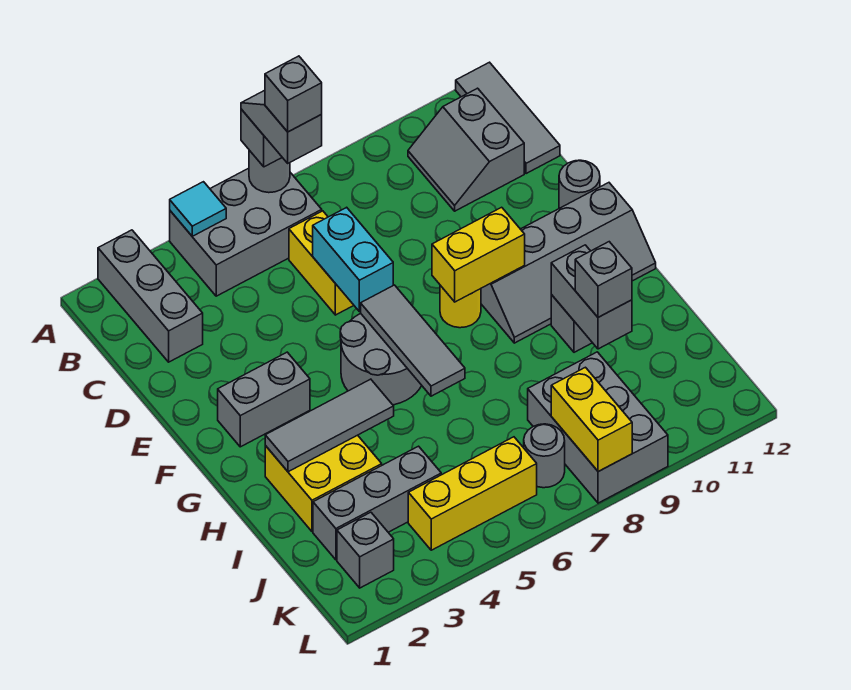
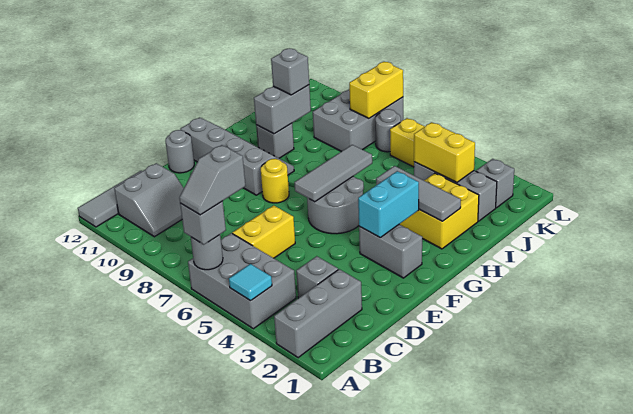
grey brick B6 level 5 -> grey brick C3 level 1
cyan brick D6:E6 level 2 -> cyan brick F3:G3 level 2
yellow brick F8:F9 level 2 -> yellow brick J3:J4 level 2

